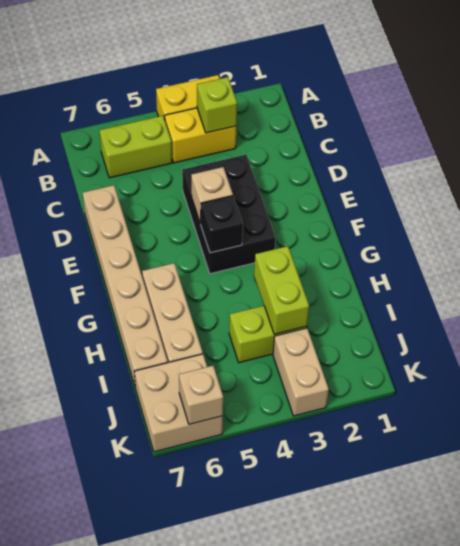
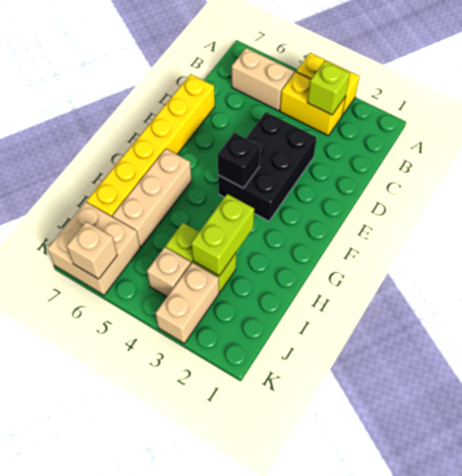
lime brick B5:B6 level 1 -> tan brick B5:B6 level 1
tan brick D7:I7 level 1 -> yellow brick D7:I7 level 1
tan brick E4 level 2 -> tan brick J4 level 1

